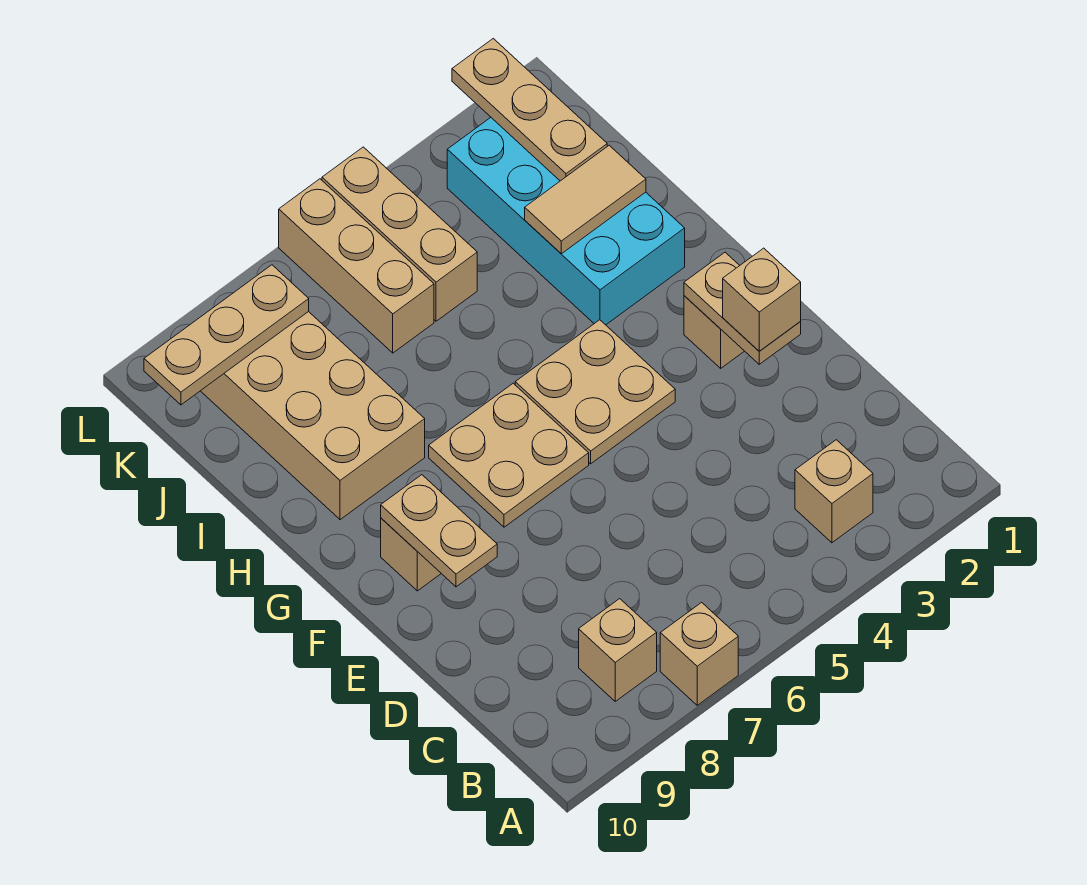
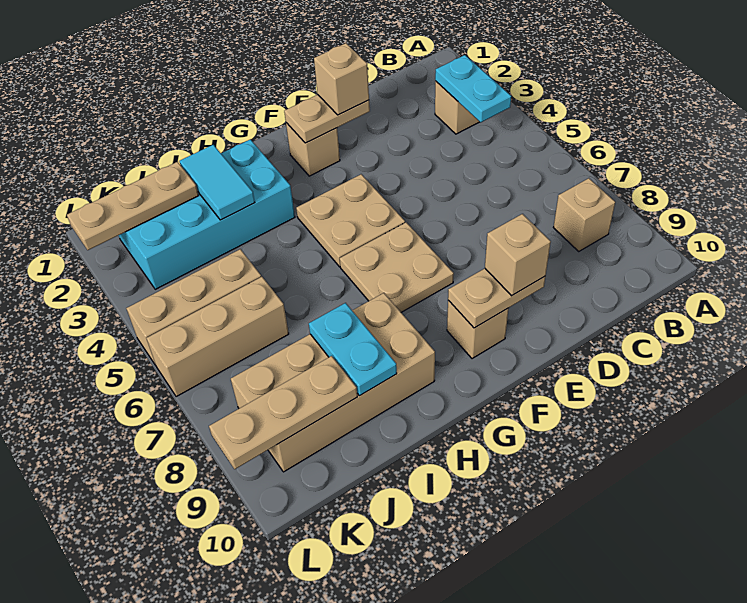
tan brick A7 level 1 -> tan brick E9 level 3
none -> cyan plate B3:B4 level 2
tan tile I2:I3 level 2 -> cyan tile I2:I3 level 2
none -> cyan plate I8:I9 level 2
tan plate K8:K10 level 2 -> tan plate J9:L9 level 2

